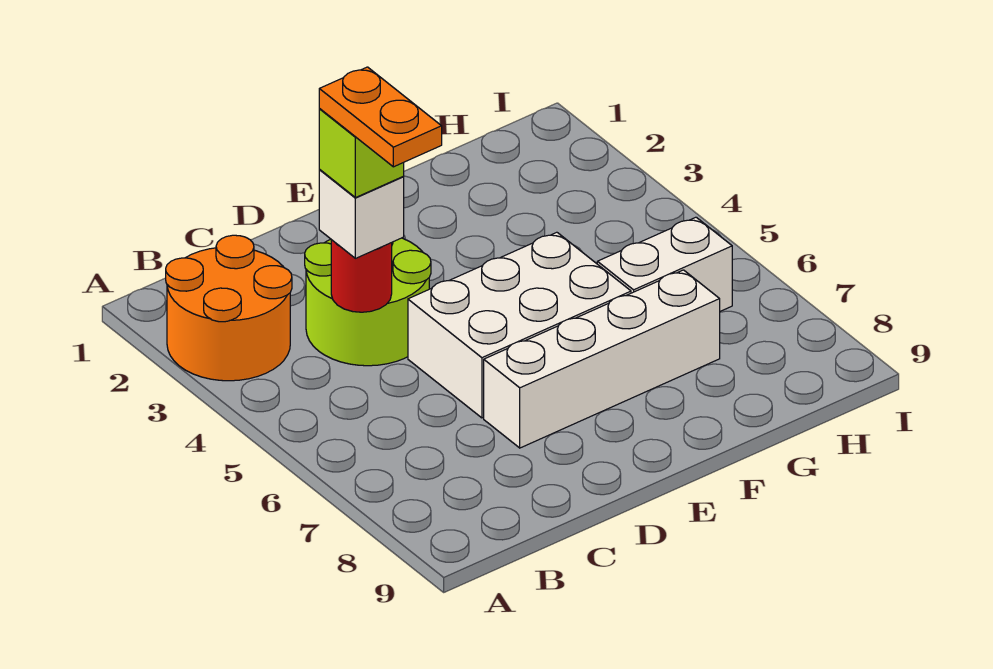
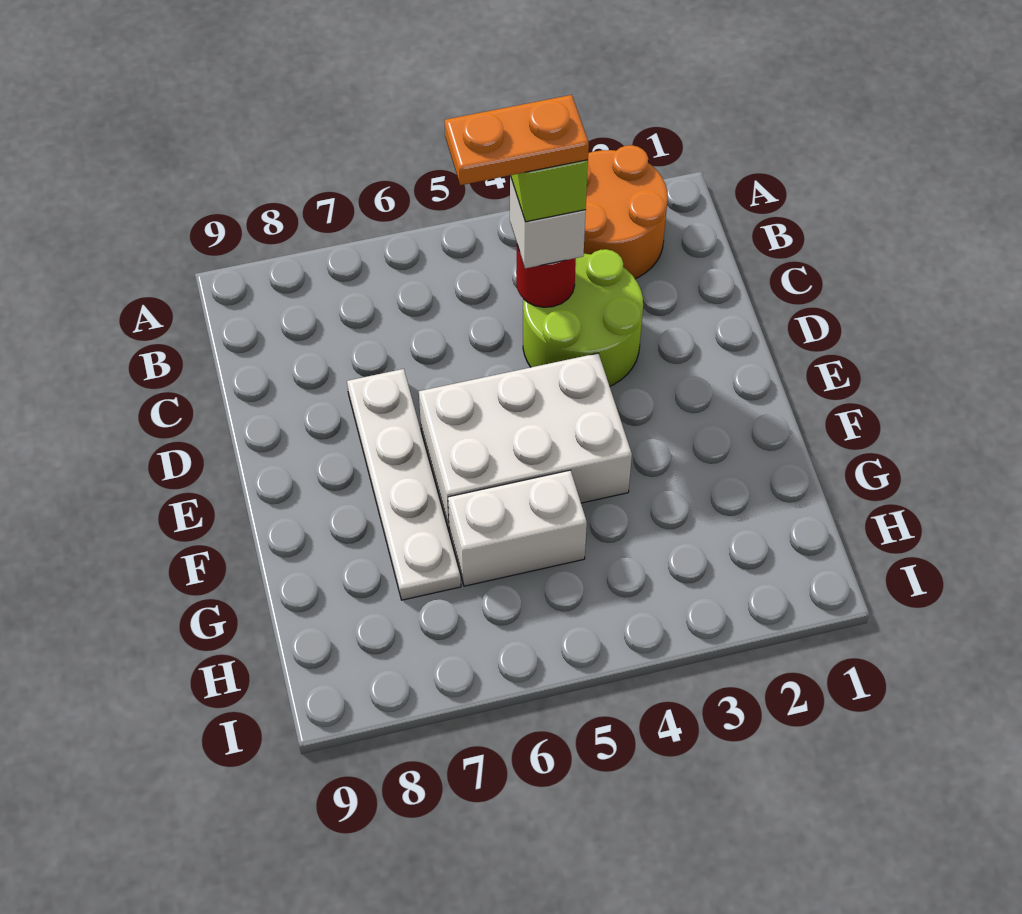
white brick D5:F6 level 1 -> white brick E4:F6 level 1
white brick D7:G7 level 1 -> white plate D7:G7 level 1
white brick G6:H6 level 1 -> white brick G5:G6 level 1

